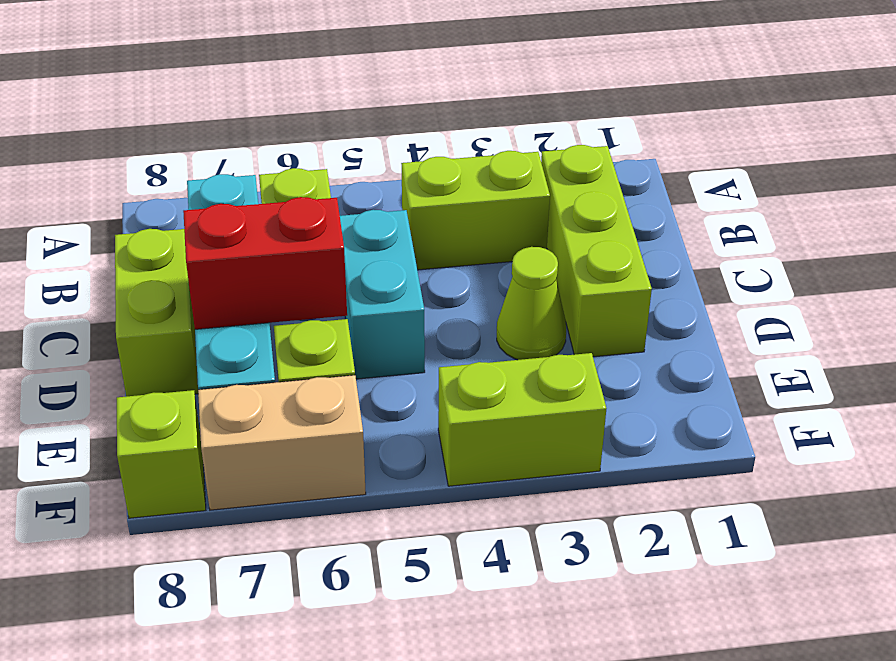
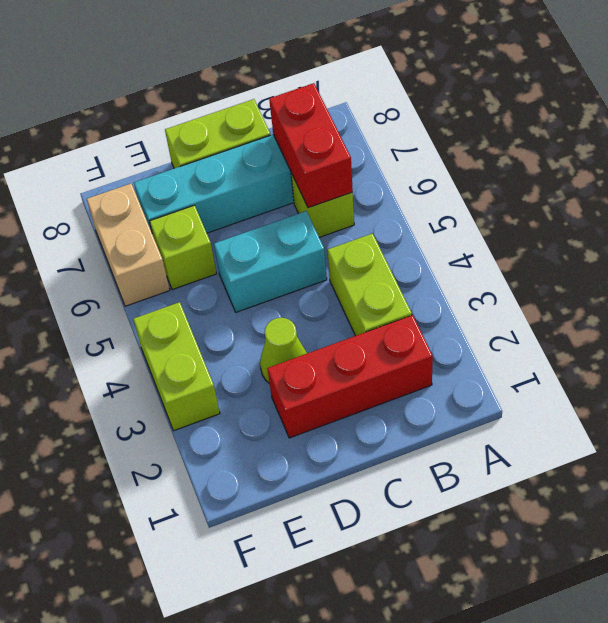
lime brick B2:D2 level 1 -> red brick B2:D2 level 1
red brick D6:D7 level 2 -> red brick B6:B7 level 2
lime brick F8 level 1 -> none

